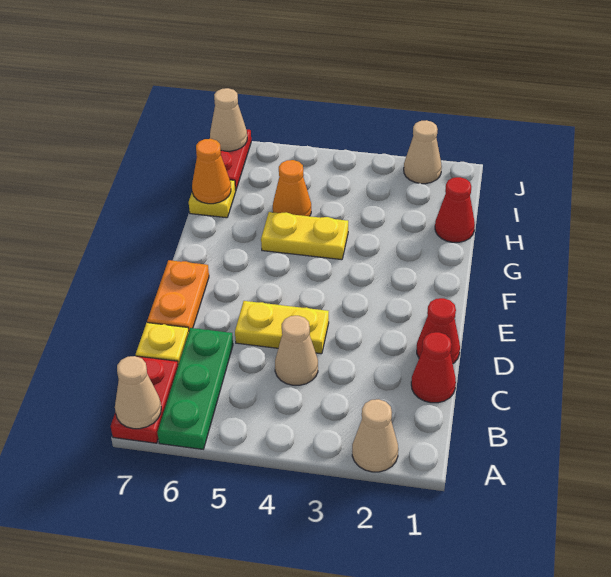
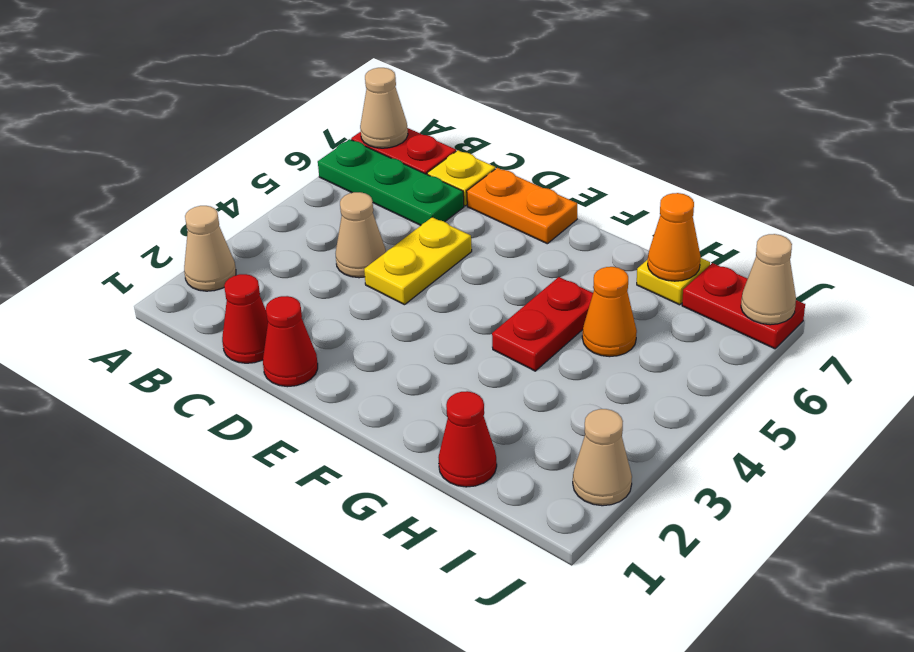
yellow plate G4:G5 level 1 -> red plate G4:G5 level 1

